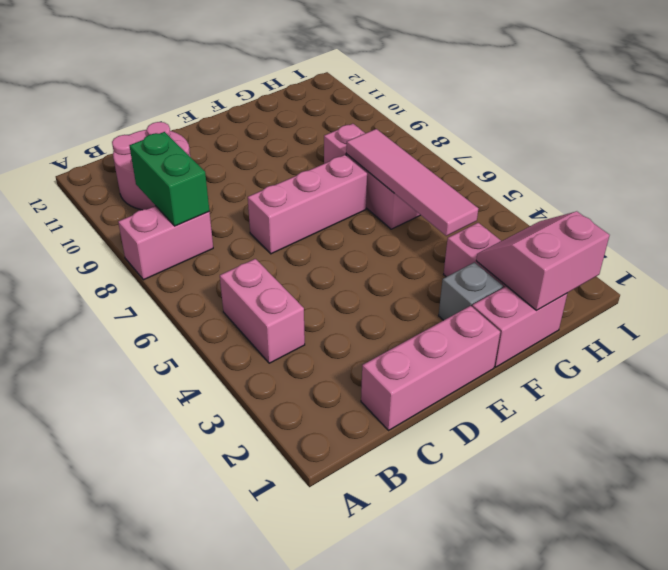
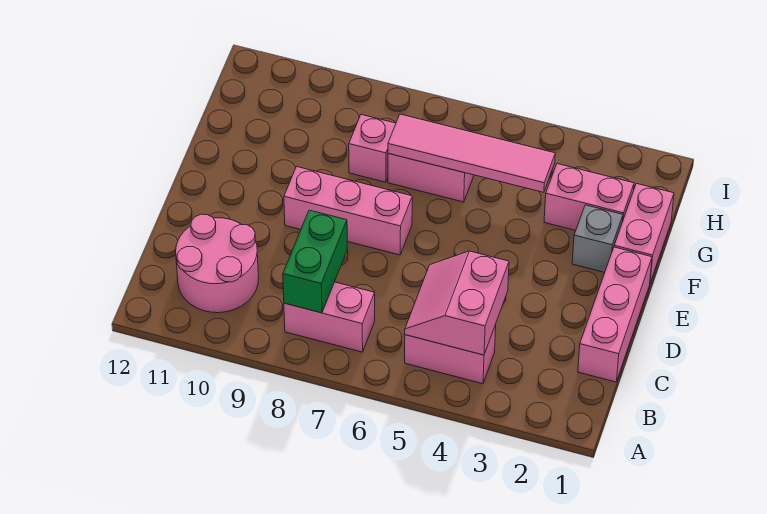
pink brick A8:B8 level 1 -> pink brick B7:B8 level 1
green brick B8:B9 level 2 -> green brick B8:C8 level 2
pink brick D7:F7 level 1 -> pink brick E7:E9 level 1
pink slope G1:H2 level 2 top 1 -> pink slope B4:C5 level 2 top 4

